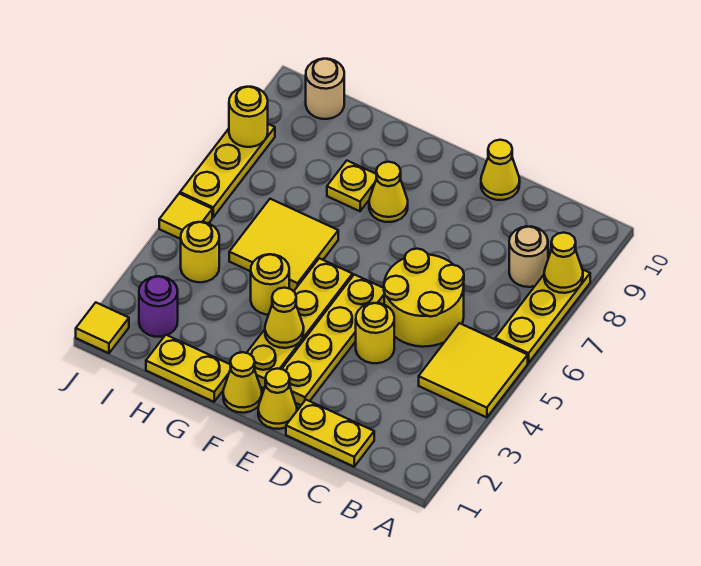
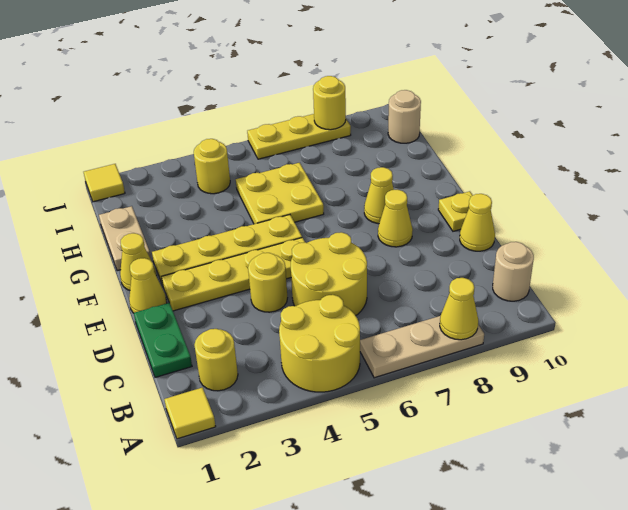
yellow tile A4:B5 level 1 -> yellow round brick A4:B5 level 1
yellow plate A6:A8 level 1 -> tan plate A6:A8 level 1
tan round brick B8 level 1 -> tan round brick B10 level 1
yellow plate C1:D1 level 1 -> green plate C1:D1 level 1
yellow cone F3 level 2 -> yellow cone E8 level 1
yellow plate G1:H1 level 1 -> tan plate G1:H1 level 1
yellow round brick G4 level 1 -> yellow round brick B2 level 1
yellow tile G5:H6 level 1 -> yellow plate G5:H6 level 1
yellow plate G8 level 1 -> yellow plate E10 level 1
purple round brick I2 level 1 -> none
yellow tile J5 level 1 -> yellow tile A1 level 1

